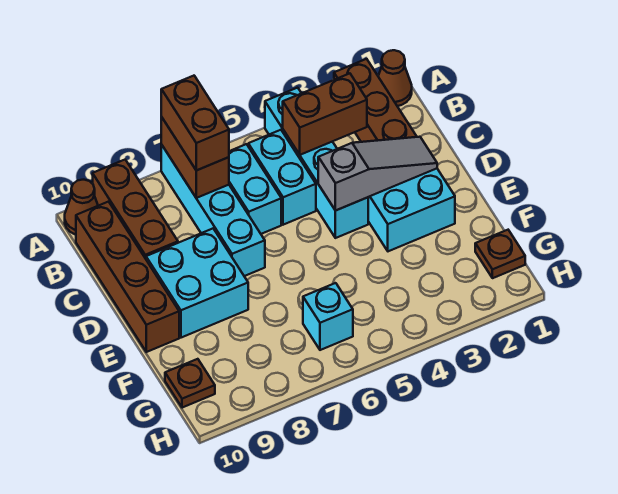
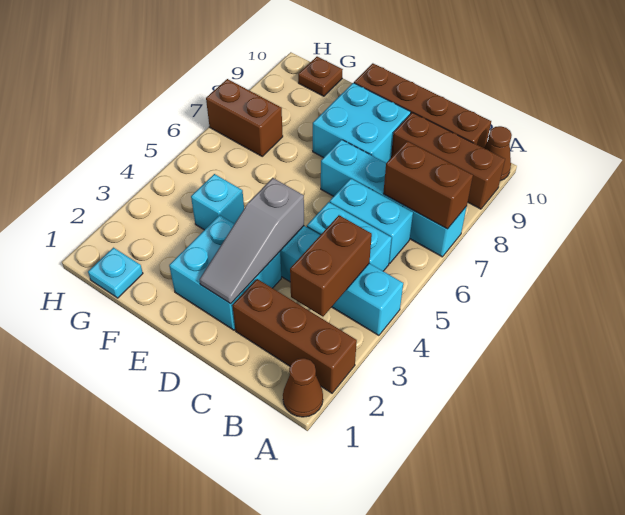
brown brick A7:B7 level 3 -> brown brick G7:H7 level 1
brown plate G1 level 1 -> cyan plate G1 level 1
cyan brick G6 level 1 -> cyan brick F4 level 1

